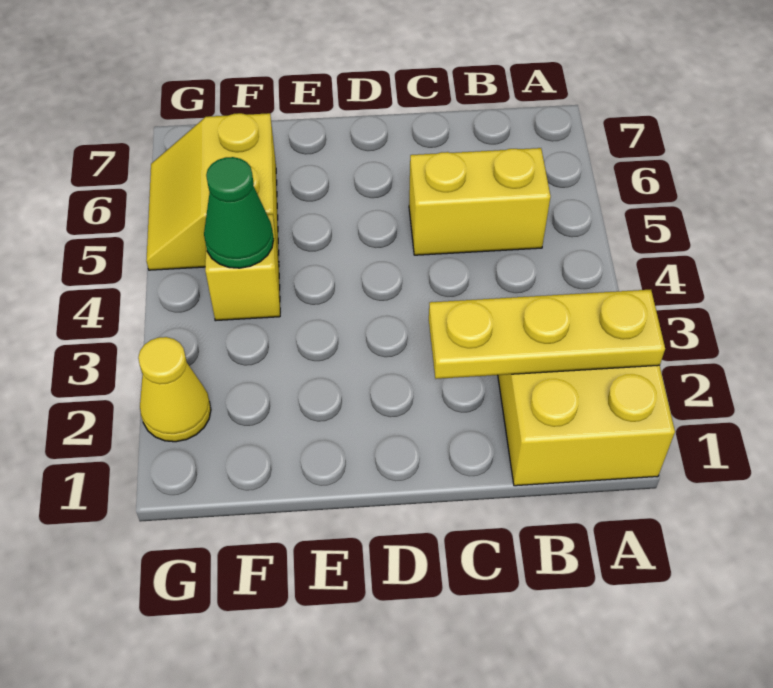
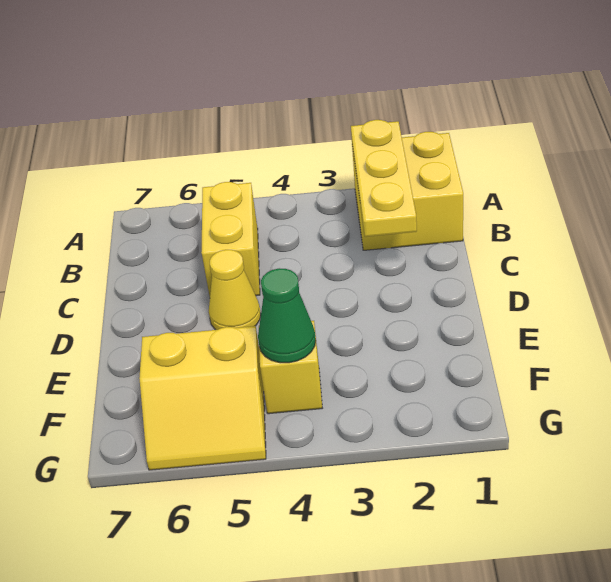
yellow cone G2 level 1 -> yellow cone D5 level 1

